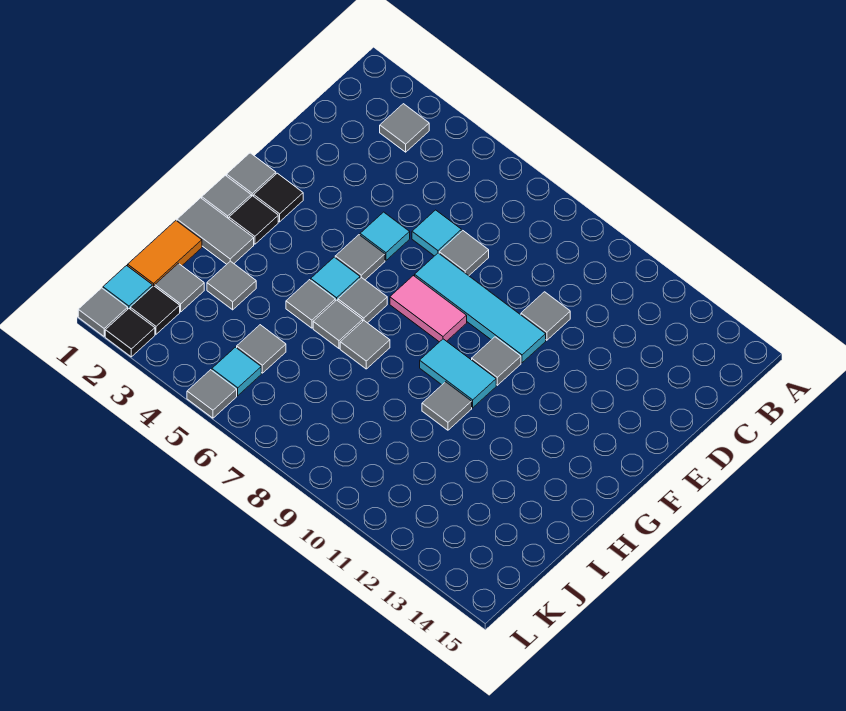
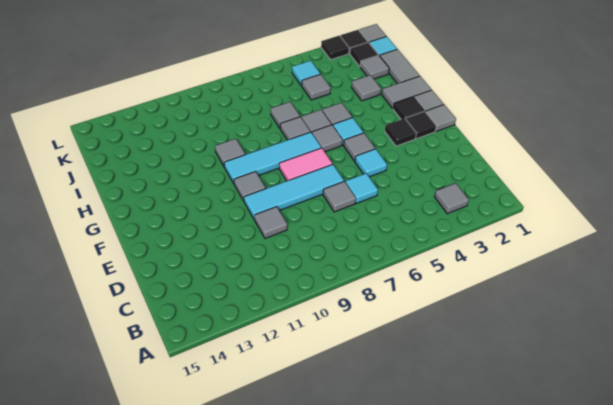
none -> black tile F3 level 1
cyan tile G9:G10 level 1 -> cyan tile G7:G10 level 1
orange tile I1:J1 level 1 -> grey tile I1:J1 level 1
none -> black tile L3 level 1
grey tile L5 level 1 -> grey tile I7 level 1

